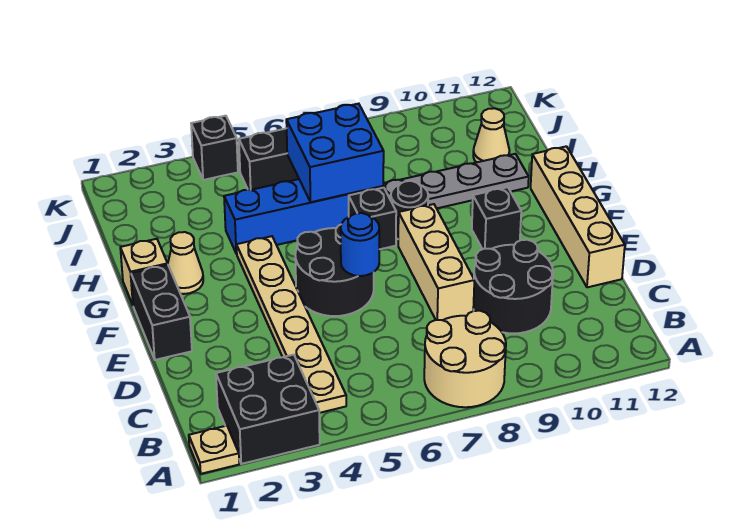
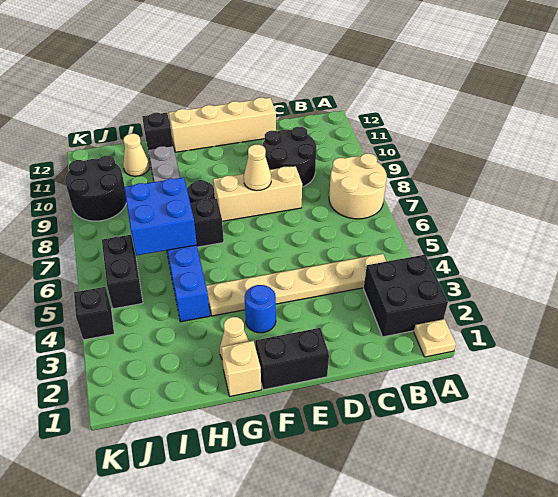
black round brick E5:F6 level 1 -> black round brick J9:K10 level 1
blue round brick E6 level 2 -> blue round brick F3 level 1
none -> tan cone E8 level 2
black brick F10 level 1 -> black brick H12 level 1

